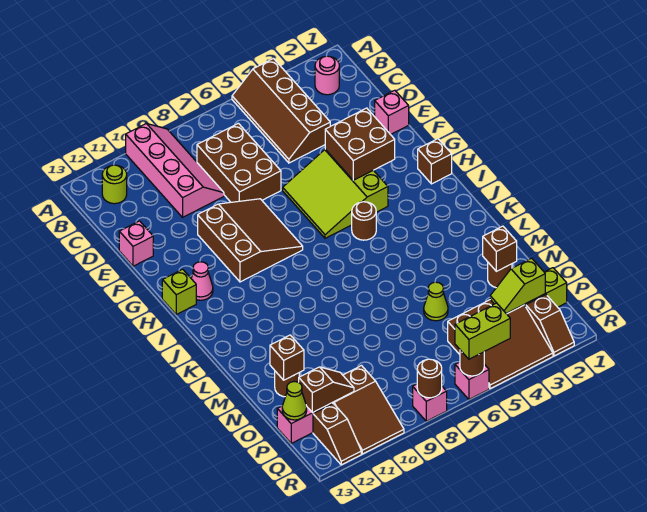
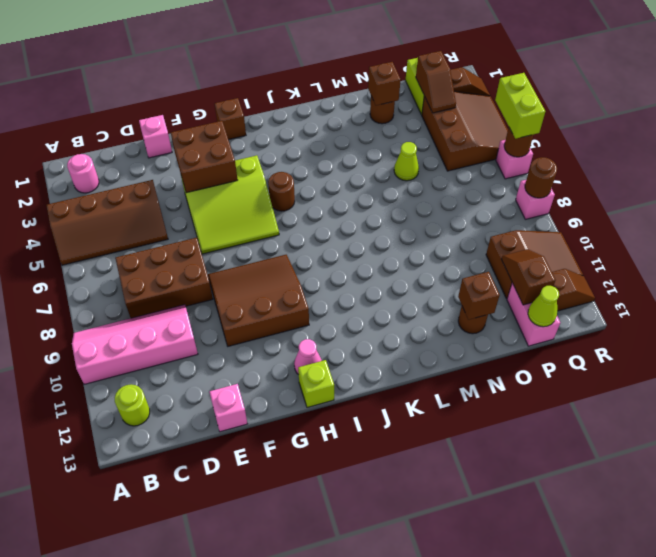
lime slope P2:P3 level 2 top 2 -> brown slope P2:P3 level 2 top 2

